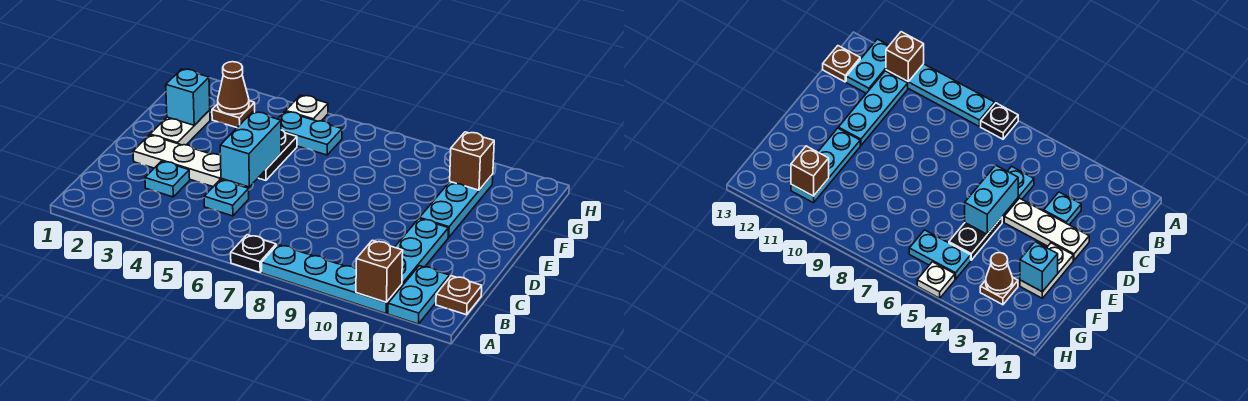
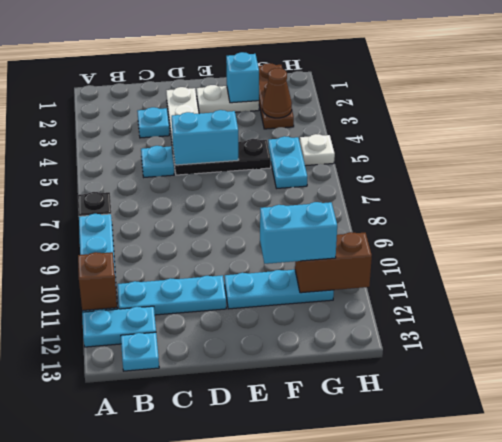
brown plate B13 level 1 -> cyan plate B13 level 1
black plate E5:F5 level 1 -> black plate D5:F5 level 1
none -> cyan brick F11:G11 level 3
brown plate G3 level 1 -> brown plate G1:G3 level 1
brown brick G11 level 2 -> brown brick G11:H11 level 2

